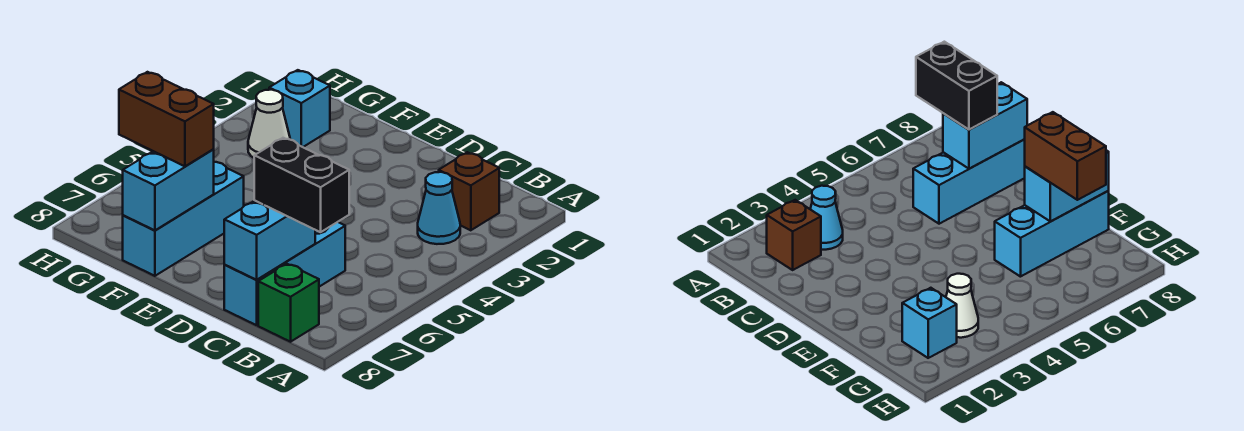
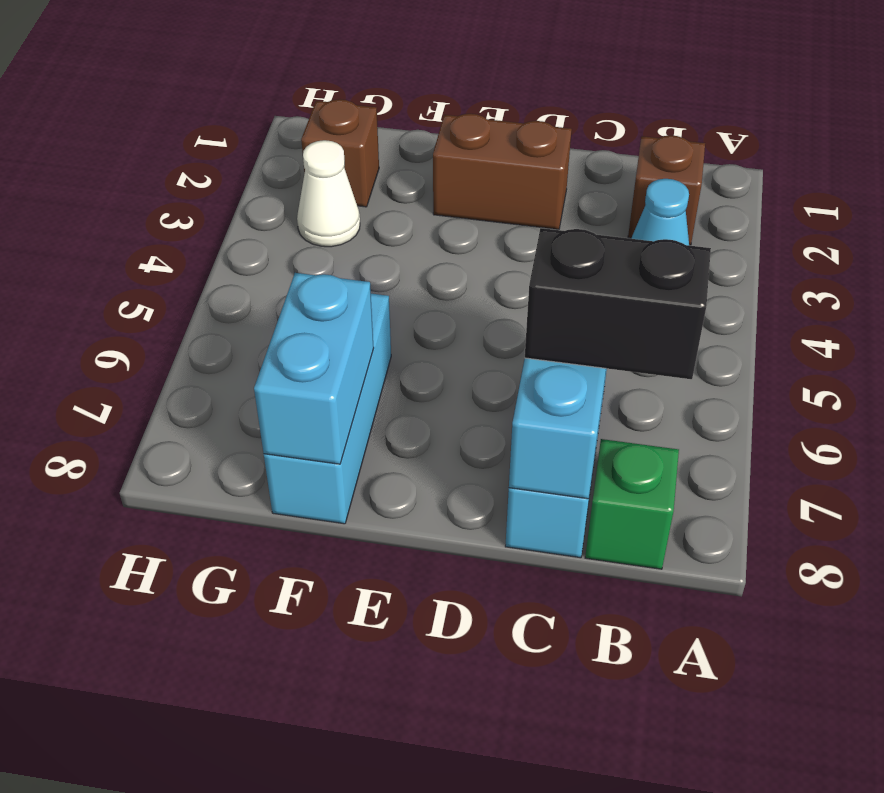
brown brick F7:G7 level 3 -> brown brick D2:E2 level 1
cyan brick G2 level 1 -> brown brick G2 level 1

